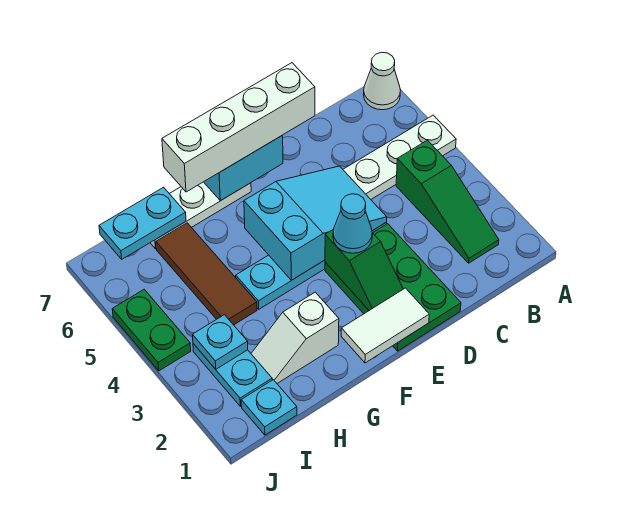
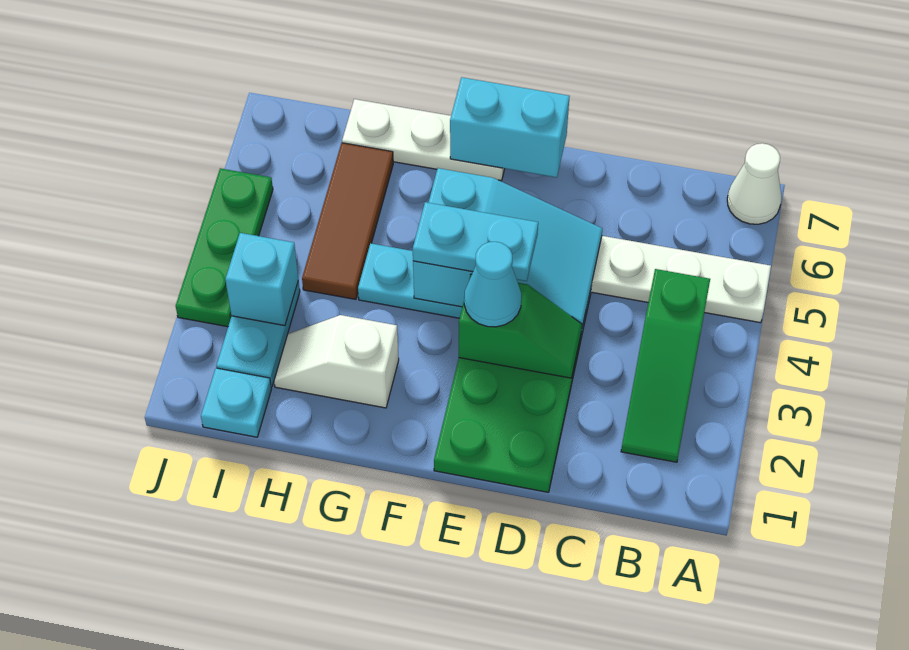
white brick D7:G7 level 3 -> none
white tile E1:F1 level 2 -> none
green slope E2:E3 level 2 top 3 -> green slope D3:E3 level 2 top E
cyan plate H7:I7 level 2 -> cyan plate E4:F4 level 3
cyan plate I3 level 2 -> cyan brick I3 level 2
green plate J4:J5 level 1 -> green plate J3:J5 level 1

